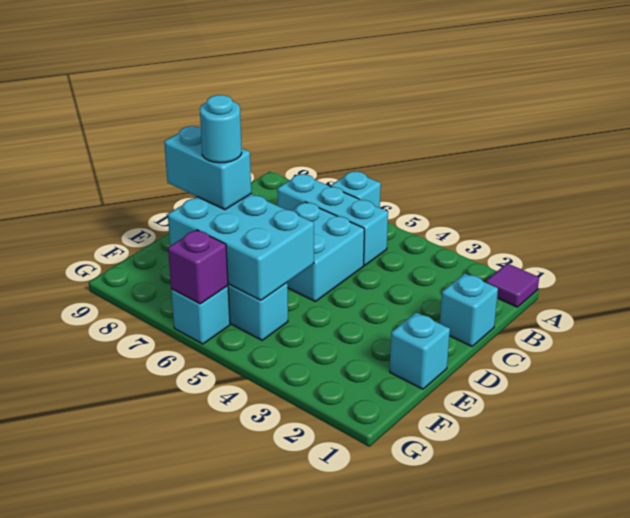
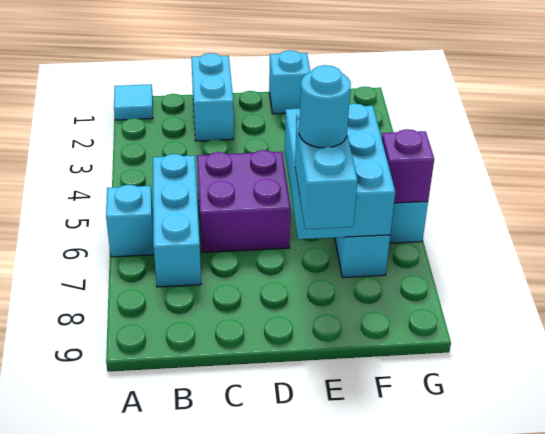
purple tile A1 level 1 -> cyan tile A1 level 1
cyan brick C1 level 1 -> cyan brick C1:C2 level 1
cyan brick C5:D6 level 1 -> purple brick C5:D6 level 1

